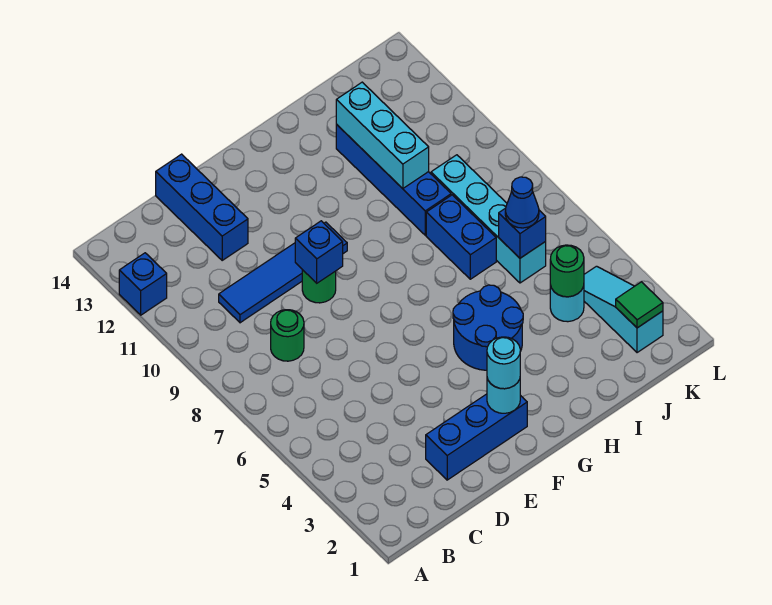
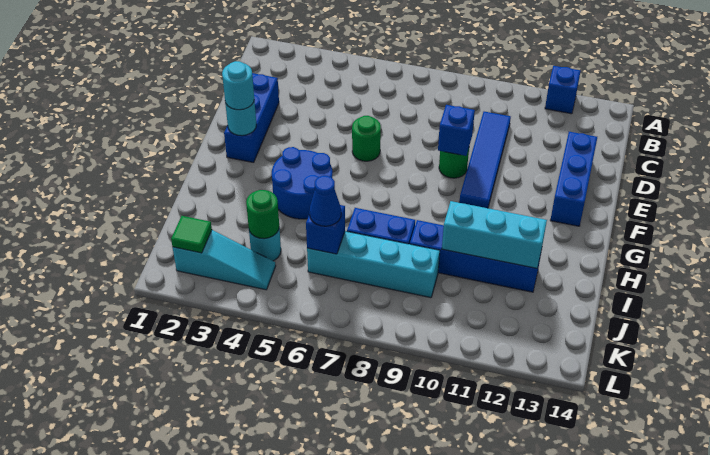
green round brick C8 level 1 -> green round brick E6 level 1
blue brick D12:D14 level 1 -> blue brick D13:F13 level 1

